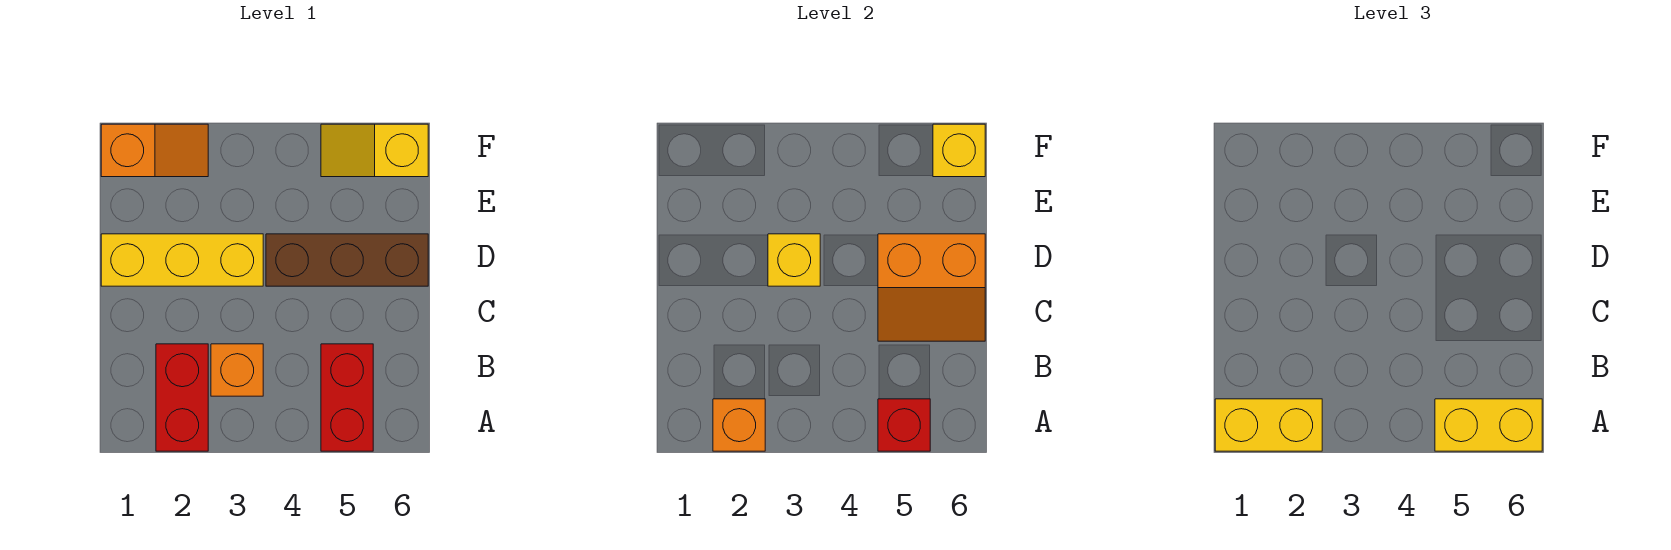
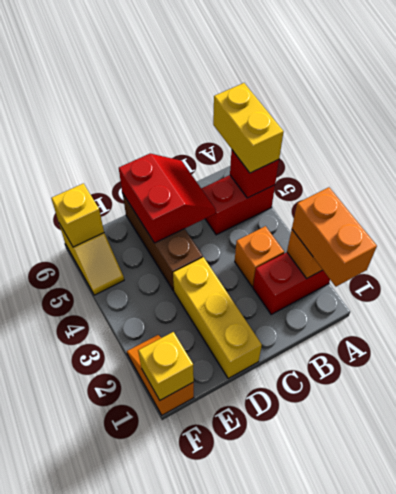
yellow brick A1:A2 level 3 -> orange brick A1:A2 level 3
orange slope C5:D6 level 2 top D -> red slope C5:D6 level 2 top D
yellow brick D3 level 2 -> yellow brick F1 level 2

